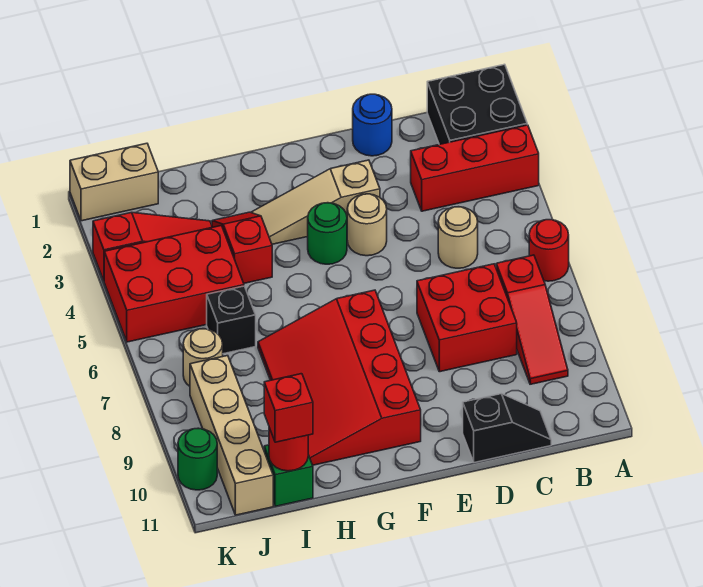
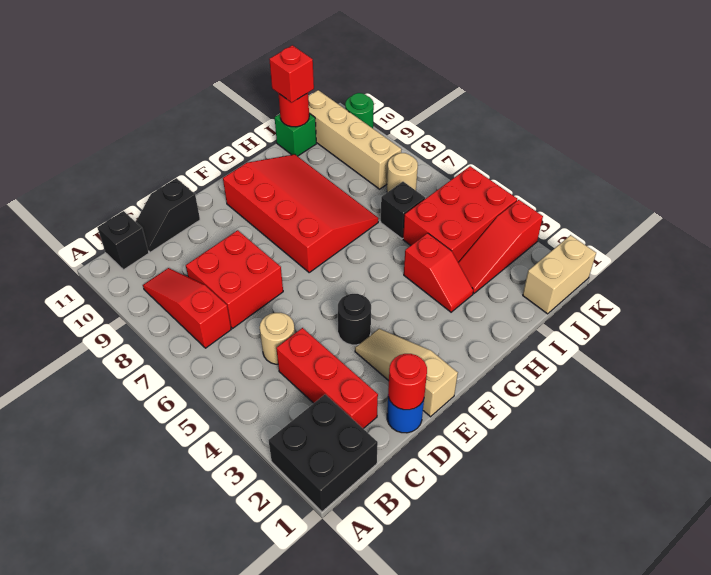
red brick A3:C3 level 1 -> red brick C2:C4 level 1
red round brick A6 level 1 -> red round brick D1 level 2
none -> black brick B11 level 1
tan slope E3:G3 level 1 top E -> tan slope E1:E3 level 1 top 1
tan round brick E4 level 1 -> black round brick E4 level 1
green round brick F4 level 1 -> none

